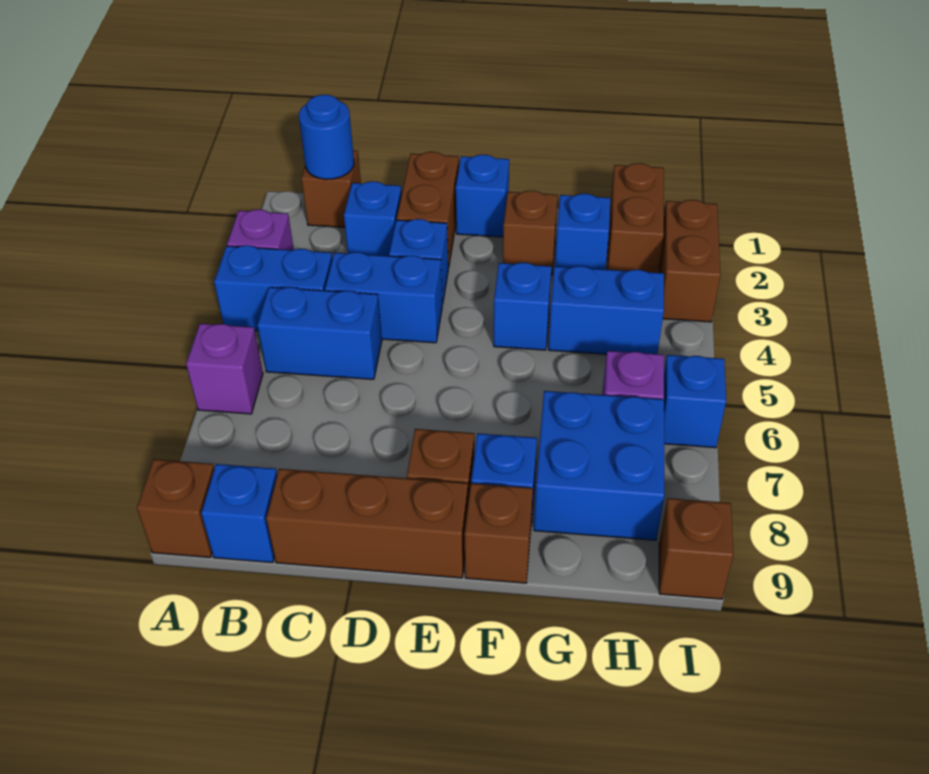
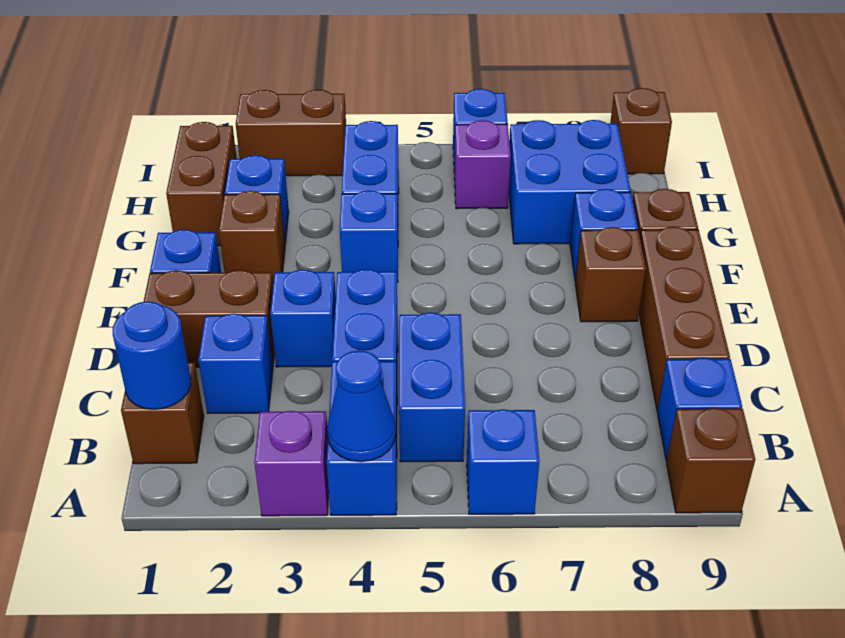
none -> blue cone A4 level 2
purple brick A6 level 1 -> blue brick A6 level 1
brown brick H1:H2 level 1 -> brown brick G1:H1 level 1

